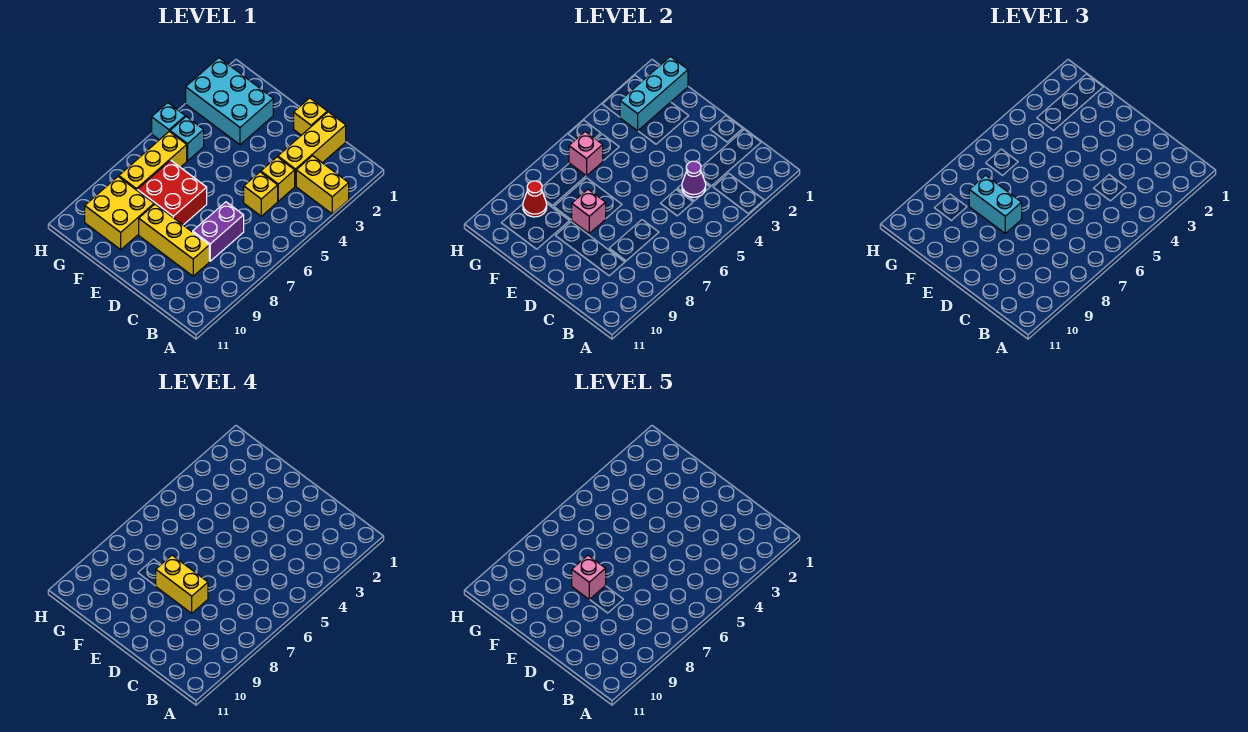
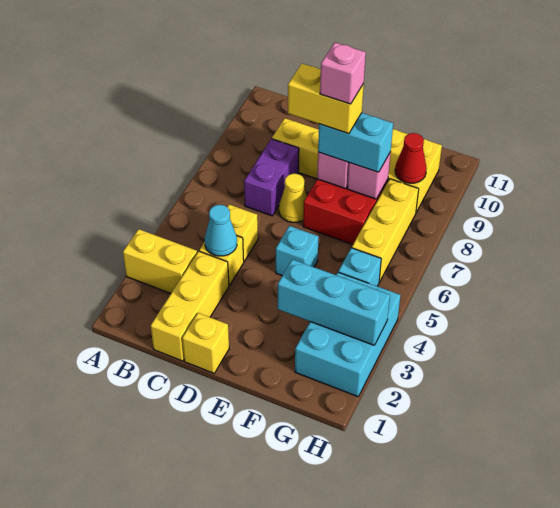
purple cone C4 level 2 -> cyan cone C4 level 2
none -> yellow cone D7 level 1
cyan brick F2:H3 level 1 -> cyan brick G2:H4 level 1
cyan brick G1:G3 level 2 -> cyan brick F3:H3 level 2
pink brick G6 level 2 -> pink brick F8 level 2
cyan brick H5 level 1 -> cyan brick E5 level 1

